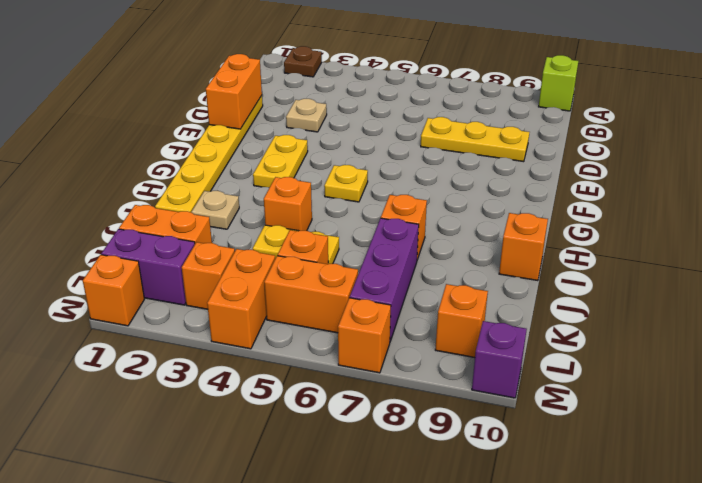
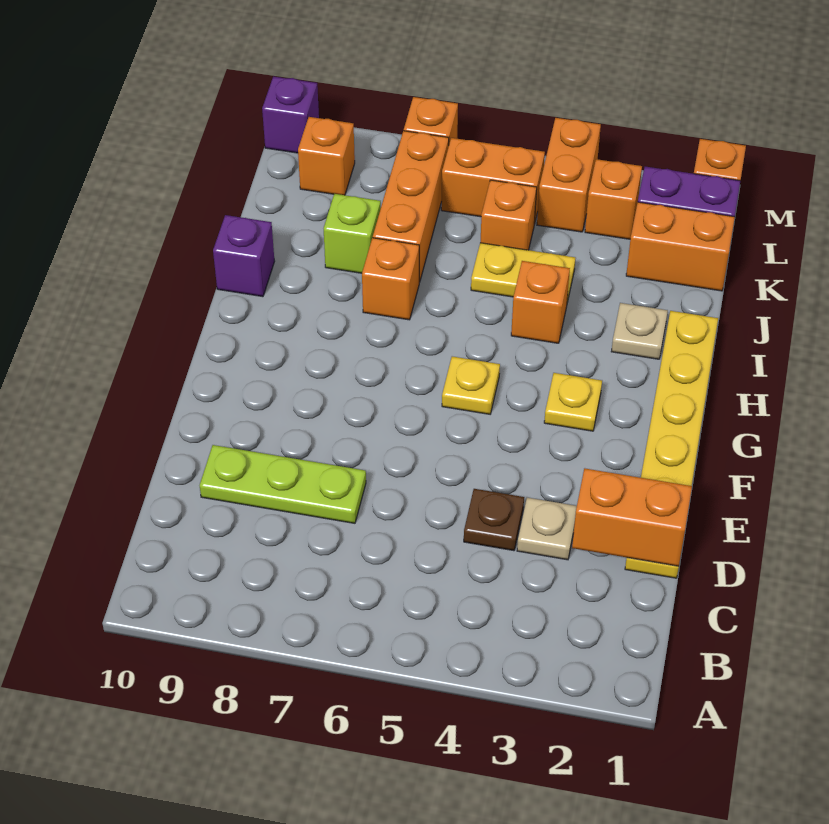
brown plate A2 level 1 -> brown plate D4 level 1
lime brick A10 level 1 -> lime brick J8 level 1
orange brick D1:E1 level 2 -> orange brick D1:D2 level 2
yellow plate D7:D9 level 1 -> lime plate D7:D9 level 1
yellow plate F3:G3 level 1 -> yellow plate G3 level 1
orange brick I10 level 1 -> purple brick I10 level 1
purple brick J7:L7 level 1 -> orange brick J7:L7 level 1

